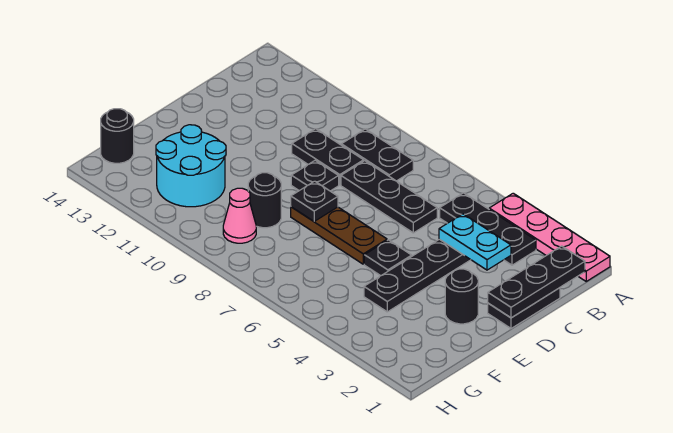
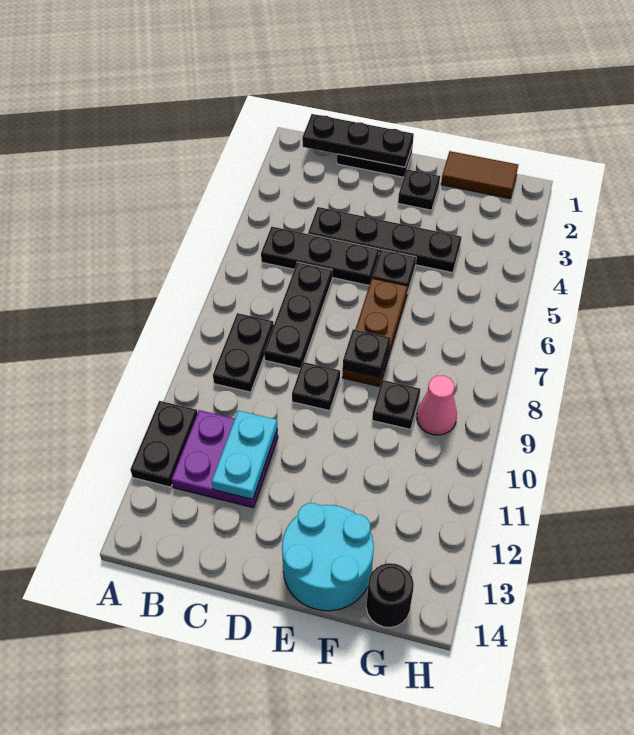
pink plate A1:A4 level 1 -> none
black plate B3:B5 level 1 -> black plate B5:D5 level 1
none -> purple plate B11:C12 level 1
cyan plate C3:C4 level 2 -> cyan plate C11:C12 level 2
black plate C9:C10 level 1 -> black plate A11:A12 level 1
black round brick E2 level 1 -> black plate E2 level 1
none -> brown tile F1:G1 level 1
black round brick F9 level 1 -> black plate F9 level 1
cyan round brick F11:G12 level 1 -> cyan round brick E13:F14 level 1

